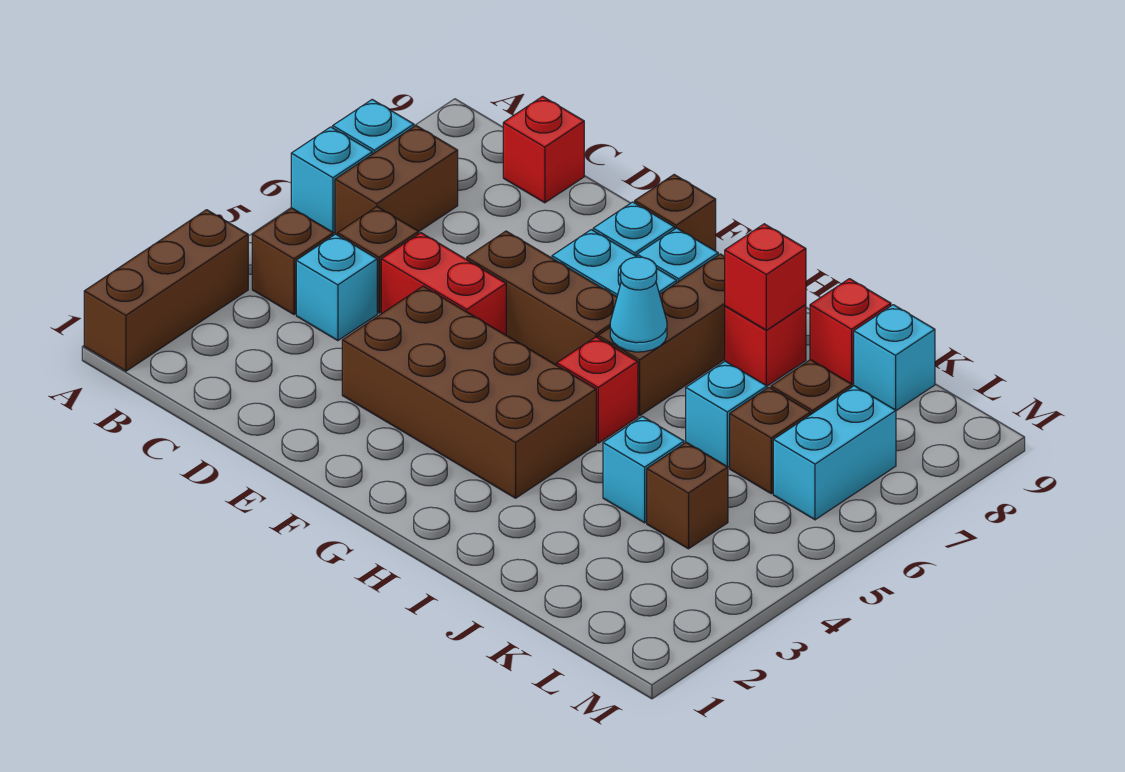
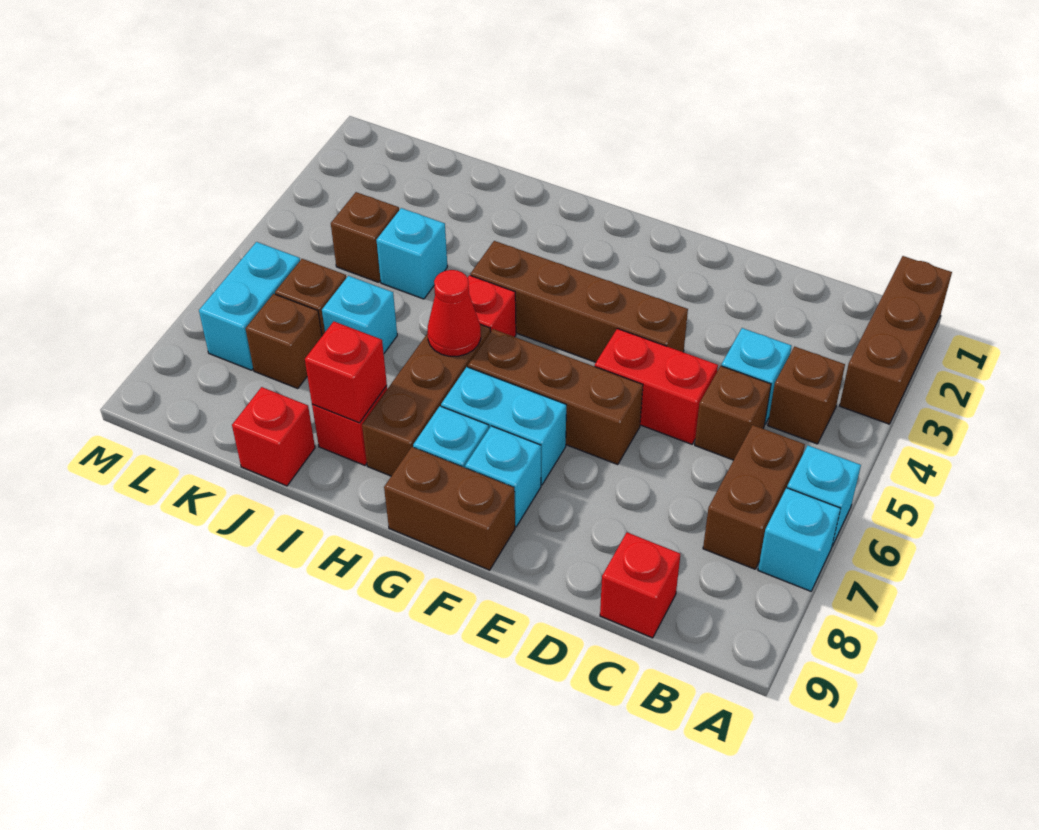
brown brick E3:H4 level 1 -> brown brick E4:H4 level 1
brown brick F9 level 1 -> brown brick F9:G9 level 1
cyan cone H6 level 2 -> red cone H6 level 2
cyan brick K9 level 1 -> none

